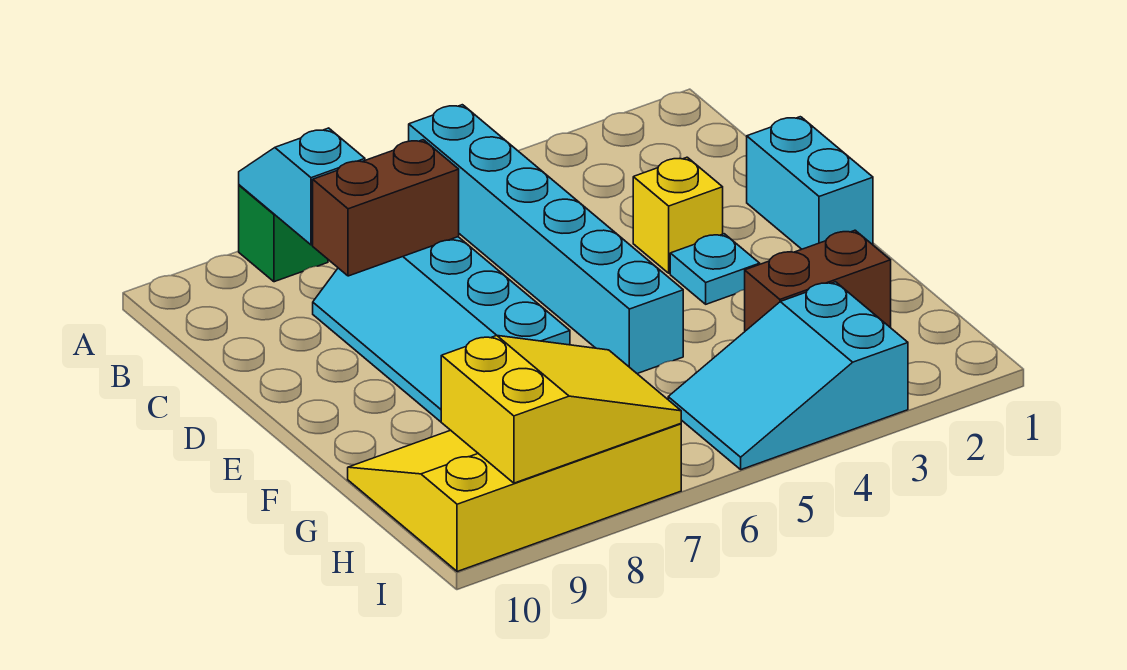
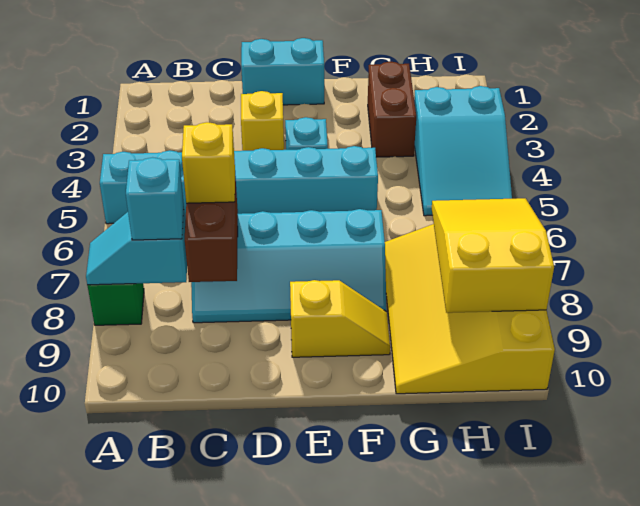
none -> cyan brick B8 level 3
none -> yellow brick C7 level 3
none -> yellow slope E9:F9 level 1 top E

